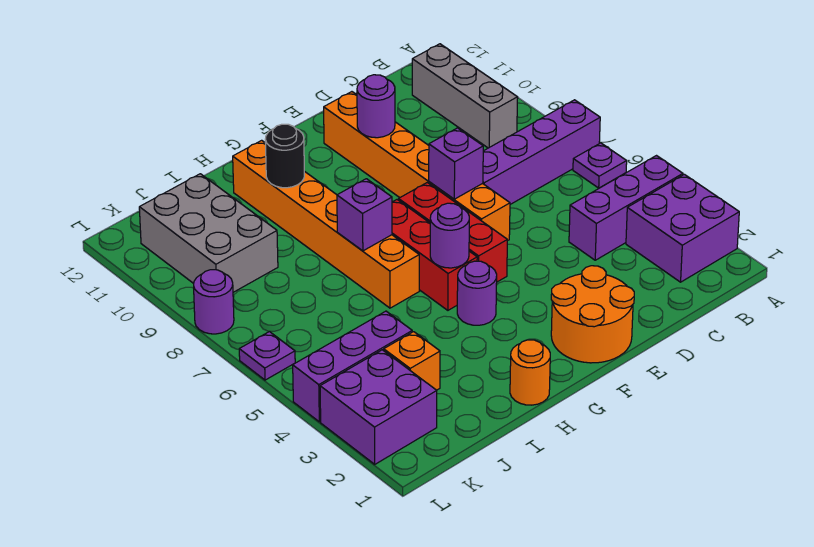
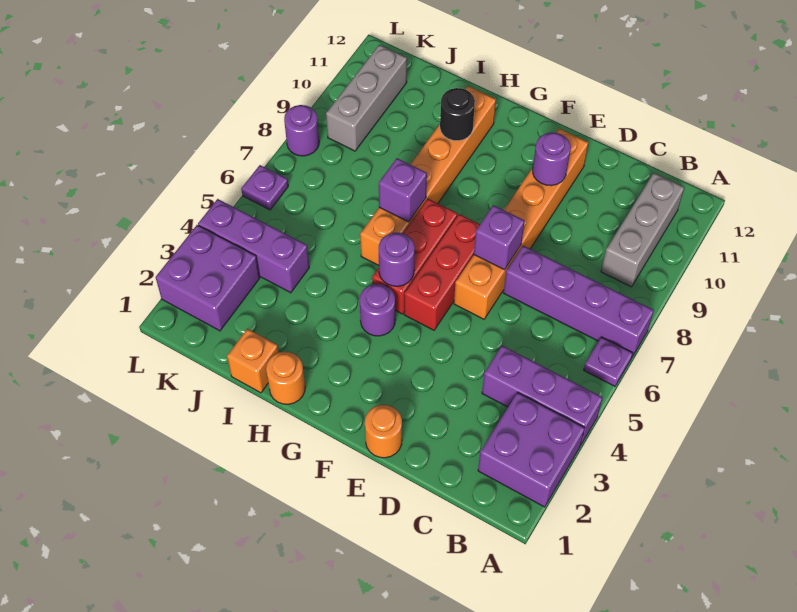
orange round brick E1:F2 level 1 -> orange round brick E1 level 1
orange brick J3 level 1 -> orange brick I1 level 1
grey brick J9:K11 level 1 -> grey brick K9:K11 level 1

